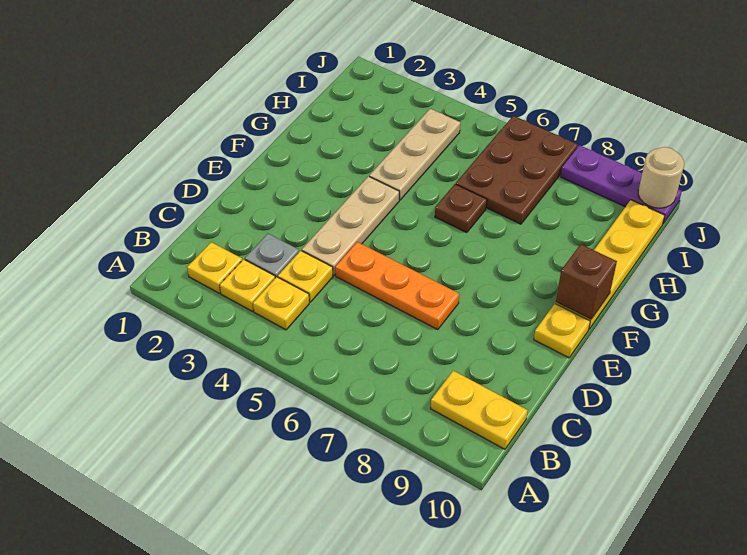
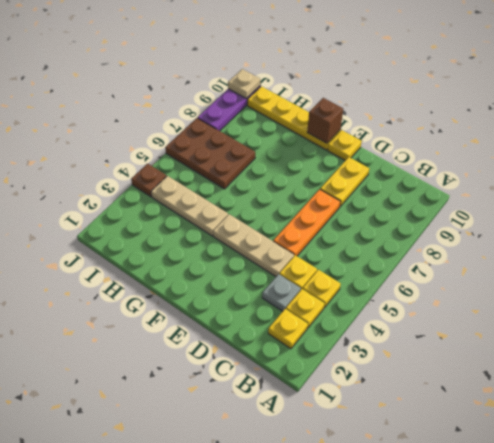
yellow plate B9:B10 level 1 -> yellow plate D8:D9 level 1
brown plate G6 level 1 -> brown plate J4 level 1
tan round brick J10 level 2 -> tan plate J10 level 2

